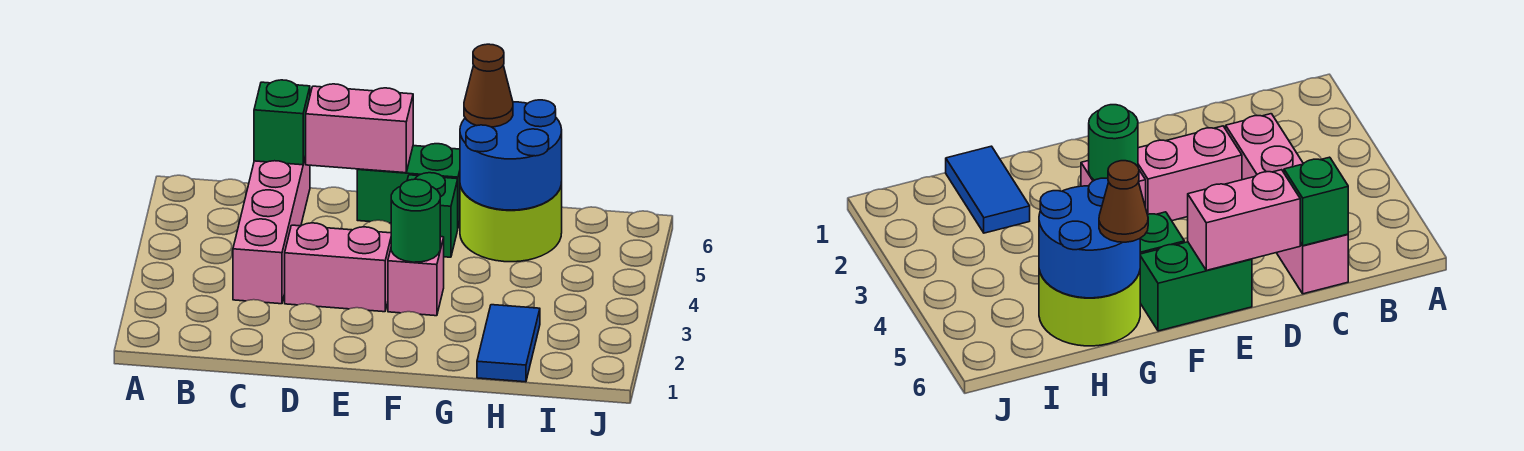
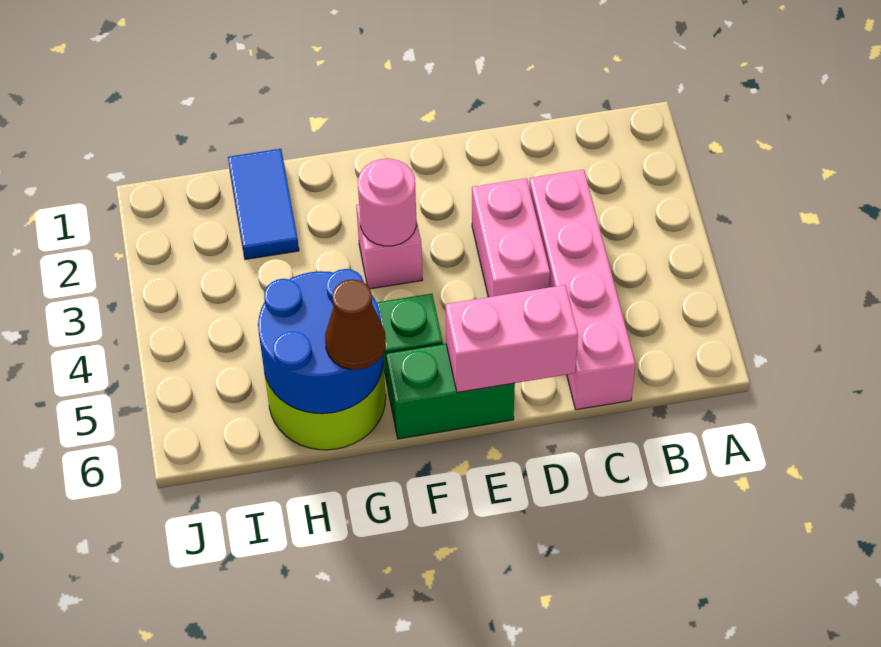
green brick C6 level 2 -> none
pink brick D3:E3 level 1 -> pink brick D3:D4 level 1
green round brick F3 level 2 -> pink round brick F3 level 2

